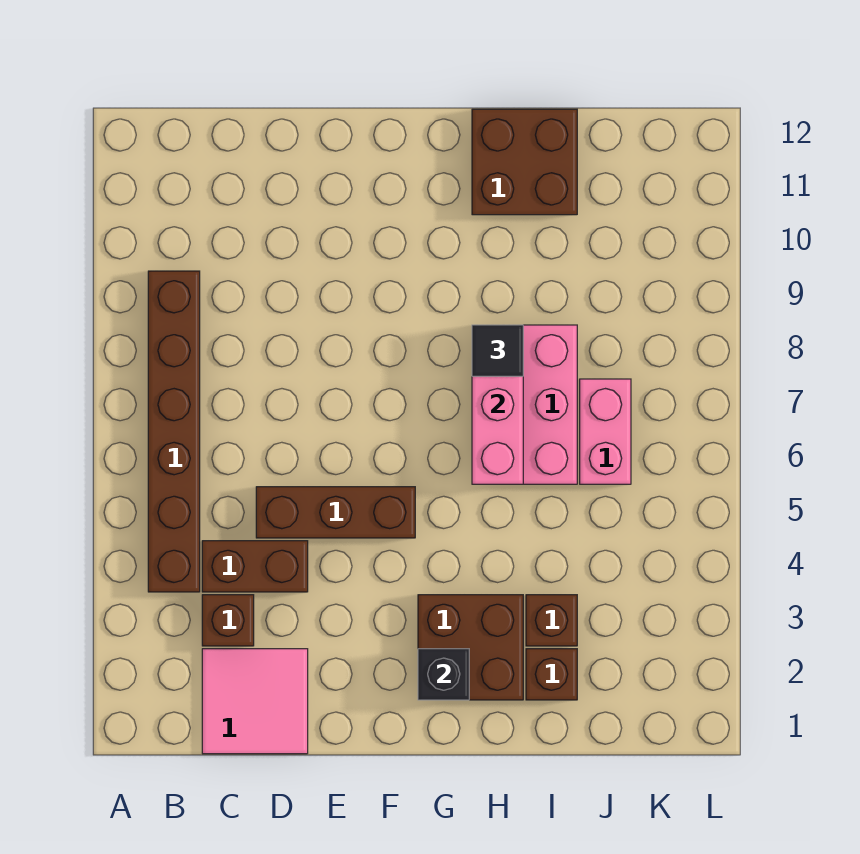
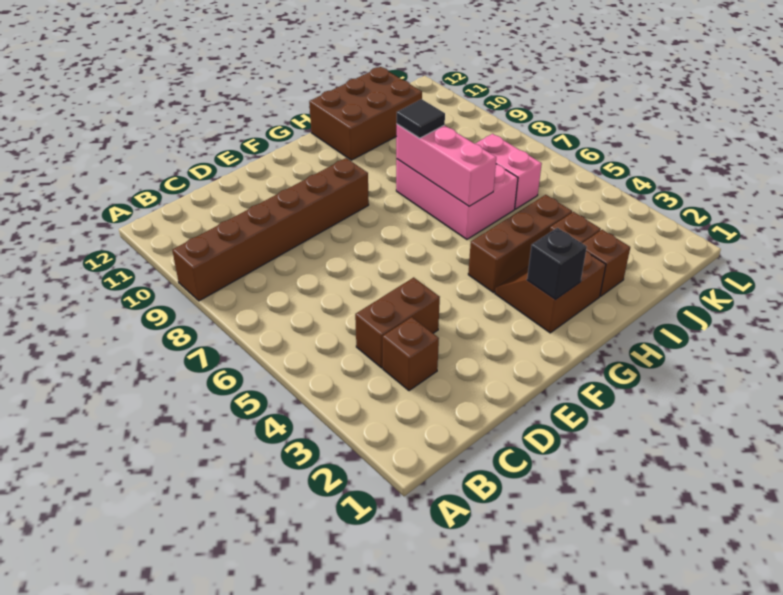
brown brick B4:B9 level 1 -> brown brick A9:F9 level 1
pink tile C1:D2 level 1 -> none
brown brick D5:F5 level 1 -> brown brick G4:I4 level 1
brown brick G2:H3 level 1 -> brown slope G2:H3 level 1 top 2
brown brick H11:I12 level 1 -> brown brick H11:J12 level 1

